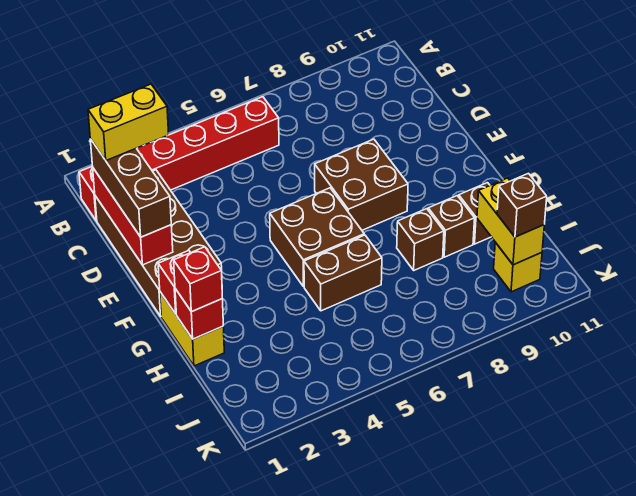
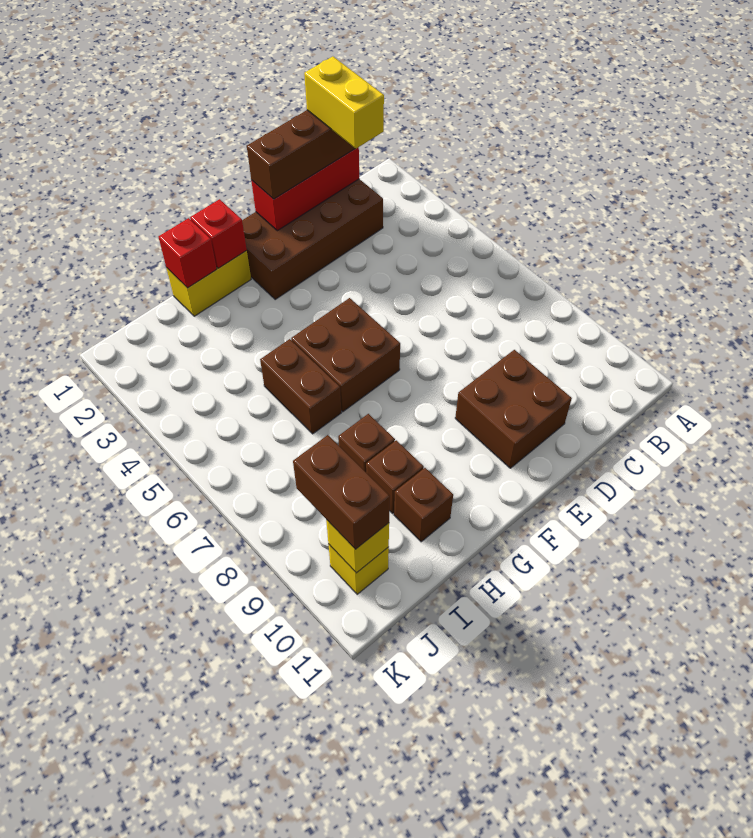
red brick B1:B6 level 1 -> none
brown brick E7:F8 level 1 -> brown brick D9:E10 level 1
red brick H1 level 3 -> none
yellow brick I10:J10 level 2 -> yellow brick J10 level 2
brown brick J10 level 3 -> brown brick J9:J10 level 3

